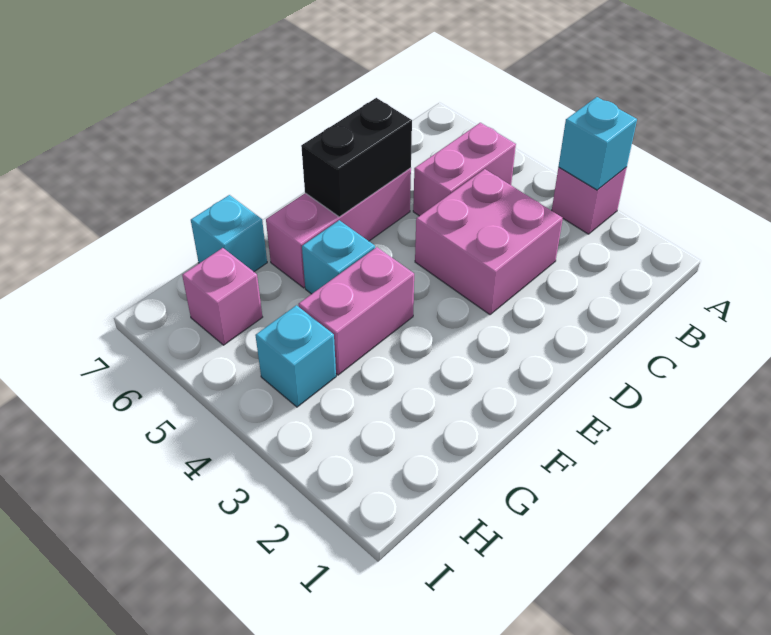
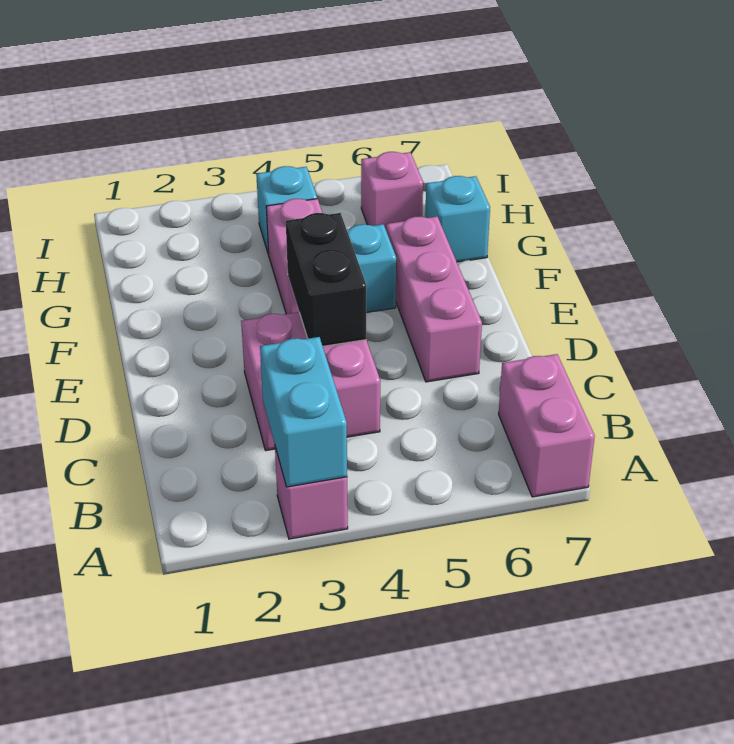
cyan brick A3 level 2 -> cyan brick A3:B3 level 2
pink brick B5:C5 level 1 -> pink brick A7:B7 level 1
black brick D6:E6 level 2 -> black brick D4:E4 level 2

